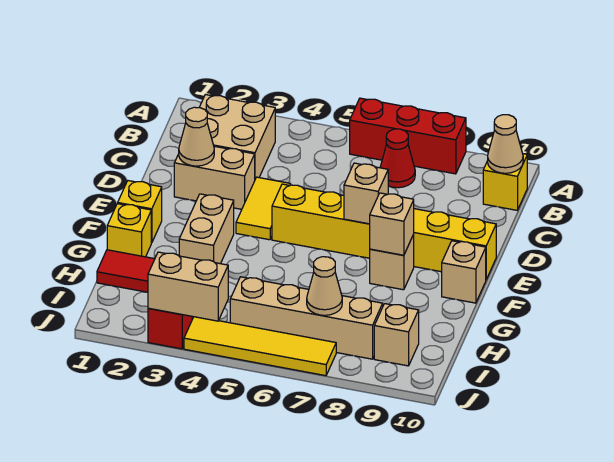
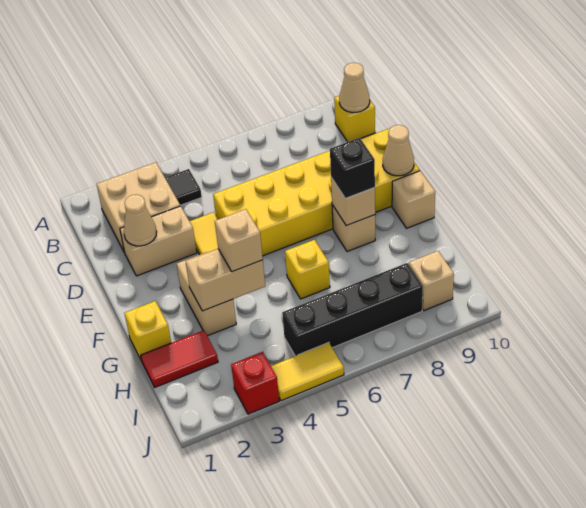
red brick A6:A8 level 1 -> none
none -> black tile B4 level 1
red cone B7 level 1 -> none
yellow brick E5:E10 level 1 -> yellow brick D5:E10 level 1
tan brick E7 level 2 -> tan brick G4 level 3
yellow brick F1 level 1 -> yellow brick G6 level 1
none -> black brick F8 level 3
tan brick I5:I8 level 1 -> black brick I5:I8 level 1
tan cone I7 level 2 -> tan cone E10 level 2
tan brick J3:J4 level 2 -> tan brick G3:G4 level 2
yellow tile J4:J7 level 1 -> yellow tile J4:J5 level 1

